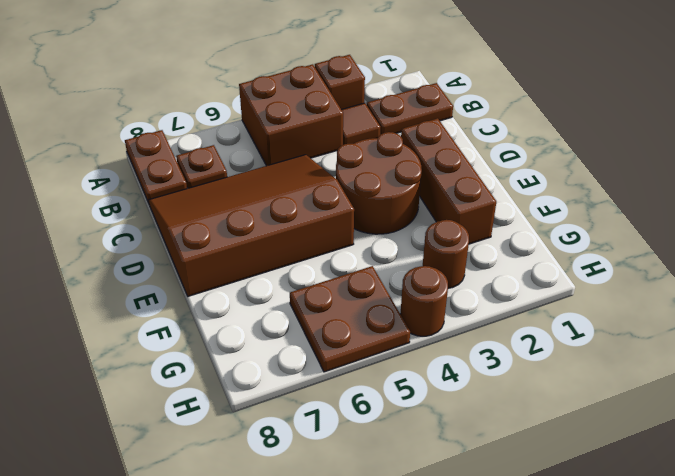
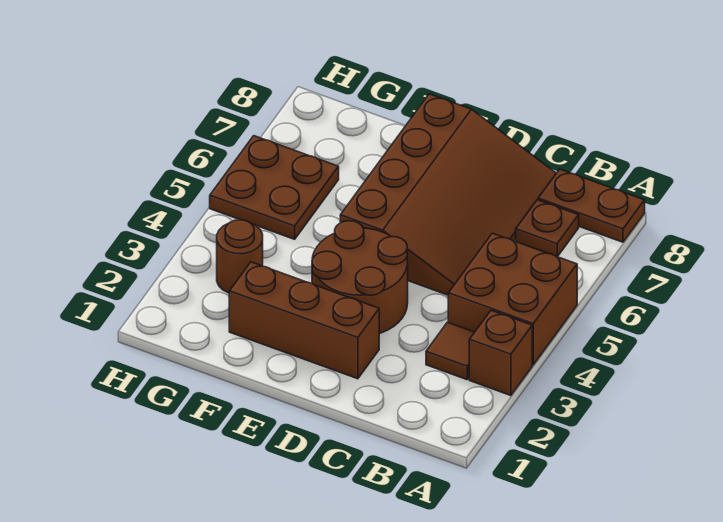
brown plate B1:B2 level 1 -> none
brown round brick H4 level 1 -> none

